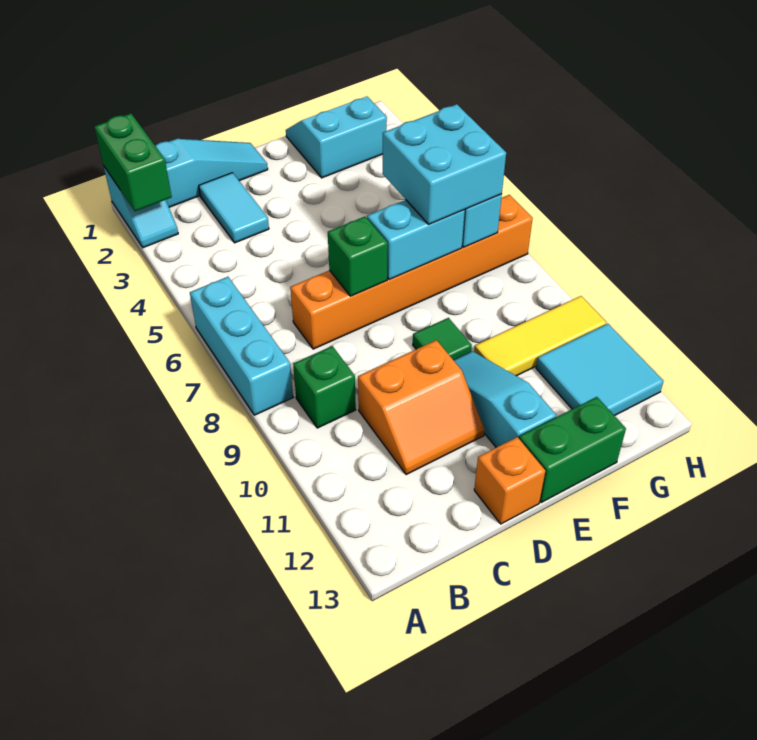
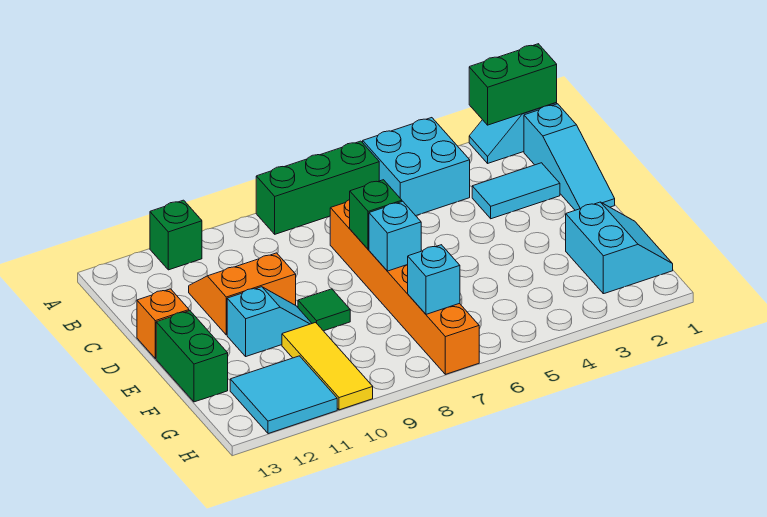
cyan brick A6:A8 level 1 -> green brick A6:A8 level 1
green brick B9 level 1 -> green brick A11 level 1
orange slope C10:D11 level 1 top 10 -> orange slope C10:D11 level 1 top D
cyan brick E7:F7 level 2 -> cyan brick E7 level 2
cyan slope E10:E12 level 1 top 12 -> cyan slope E10:E11 level 1 top 11
cyan brick F6:G7 level 3 -> cyan brick A4:B5 level 1

